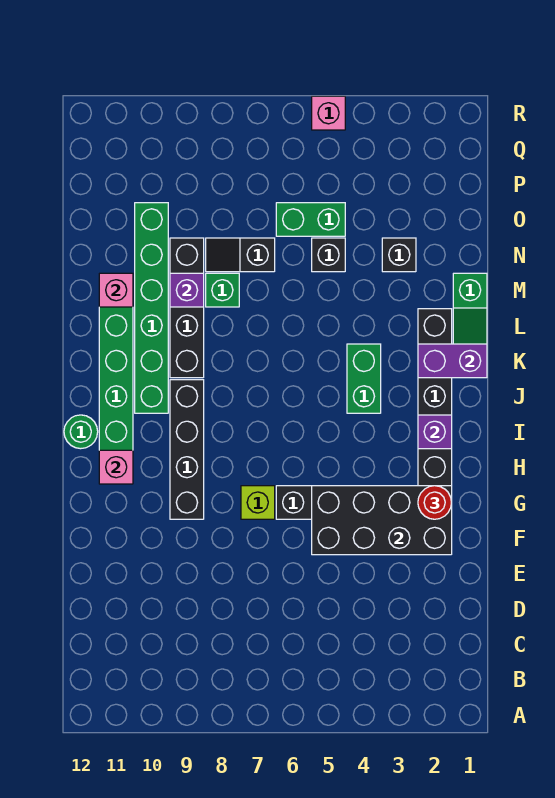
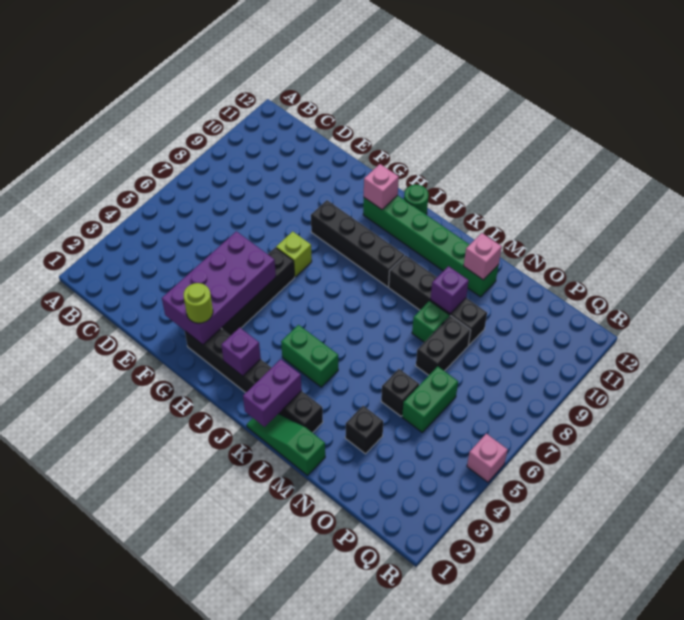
black brick F2:G5 level 2 -> purple brick F2:G5 level 2
red round brick G2 level 3 -> lime round brick G2 level 3
green brick J10:O10 level 1 -> none
black slope N7:N8 level 1 top 7 -> black brick N7:N8 level 1

